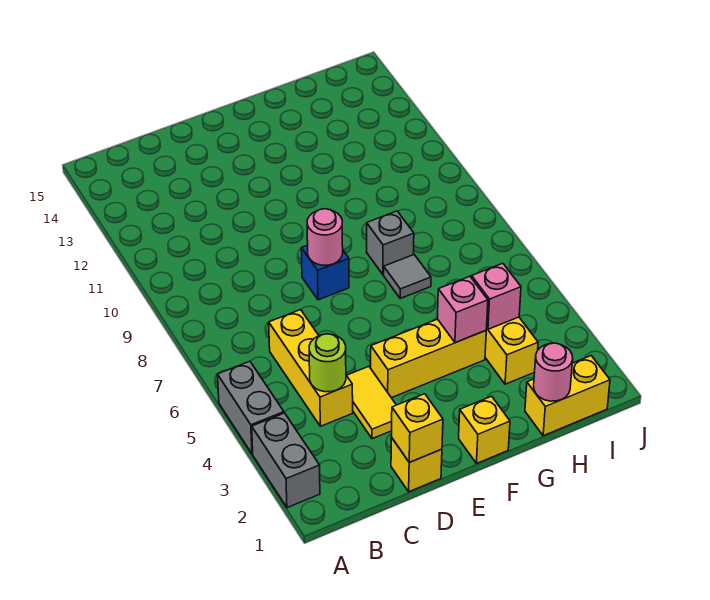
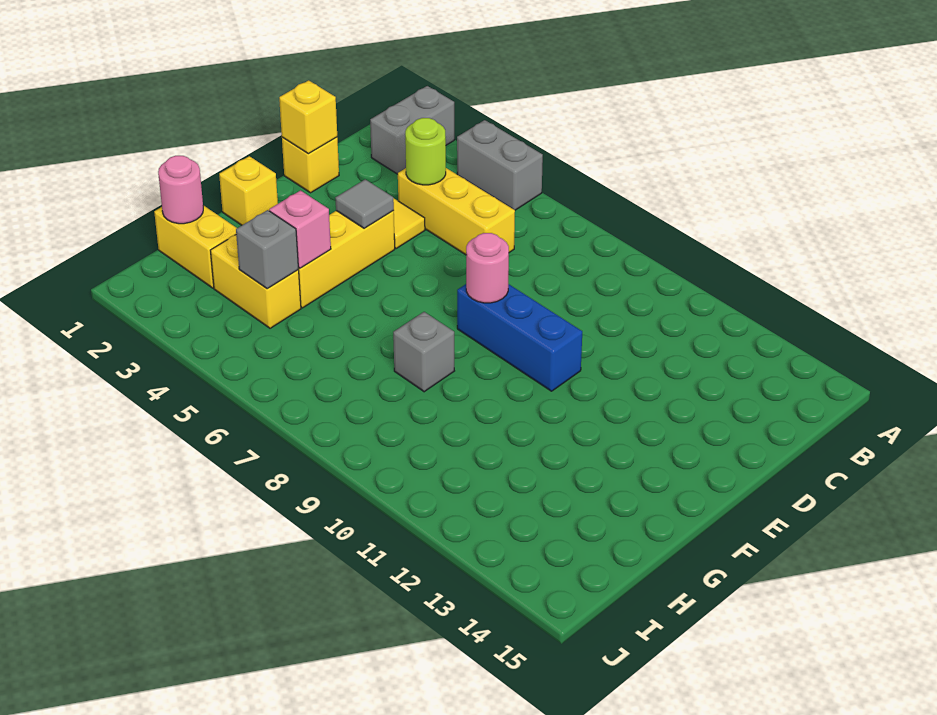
grey brick A2:A3 level 1 -> grey brick A2:B2 level 1
blue brick E8 level 1 -> blue brick E8:E10 level 1
grey tile G7 level 1 -> grey tile E4 level 2
yellow brick H1:I1 level 1 -> yellow brick H1:H2 level 1
pink brick H4 level 2 -> grey brick H4 level 2

